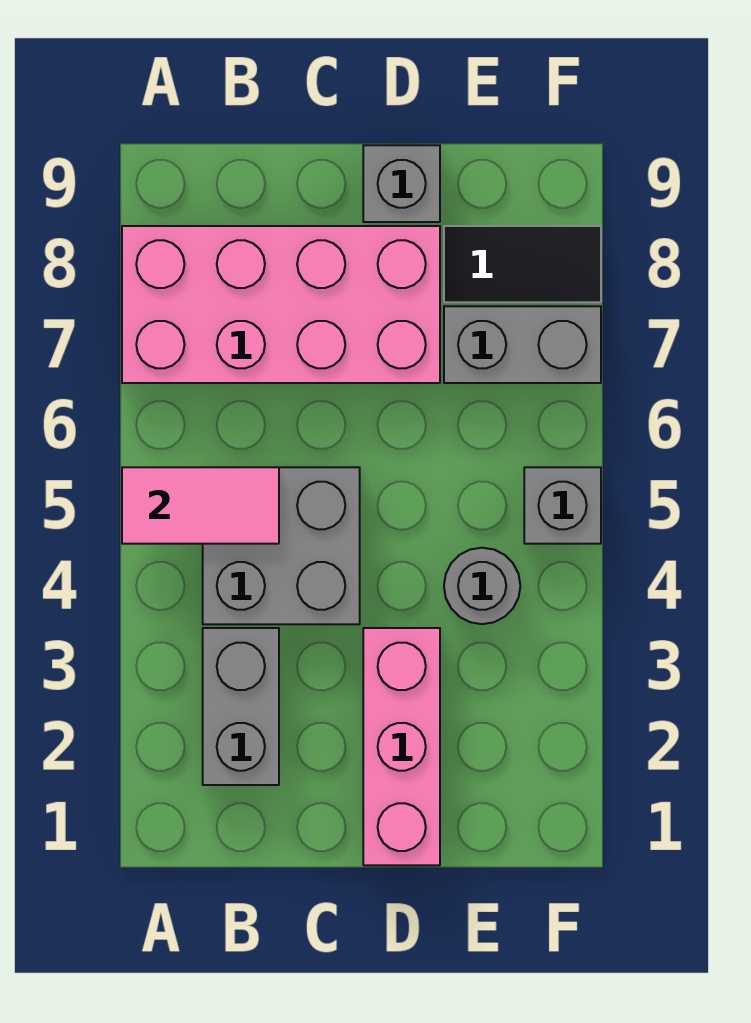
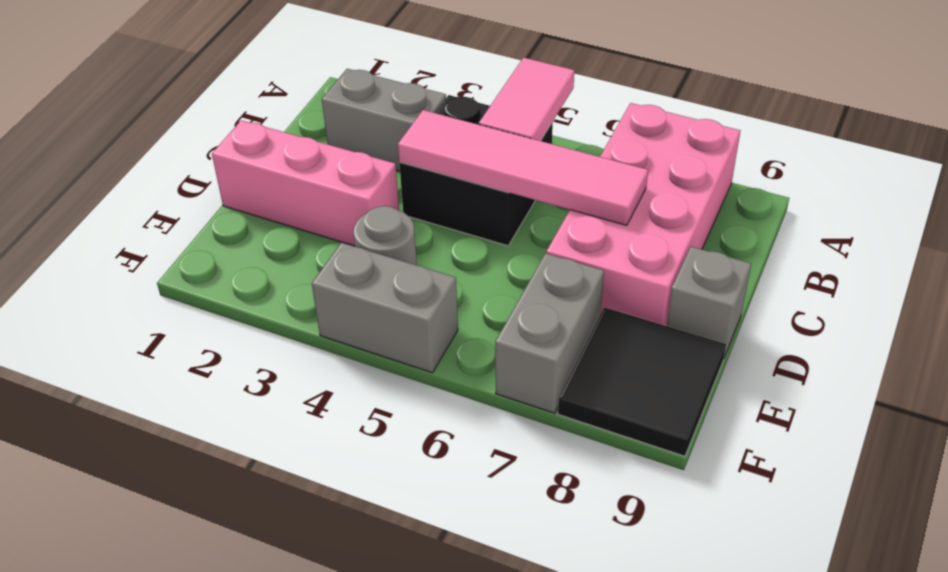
grey brick B4:C5 level 1 -> black brick B4:C5 level 1
none -> pink tile C4:C7 level 2
black tile E8:F8 level 1 -> black tile E8:F9 level 1
grey brick F5 level 1 -> grey brick F4:F5 level 1

